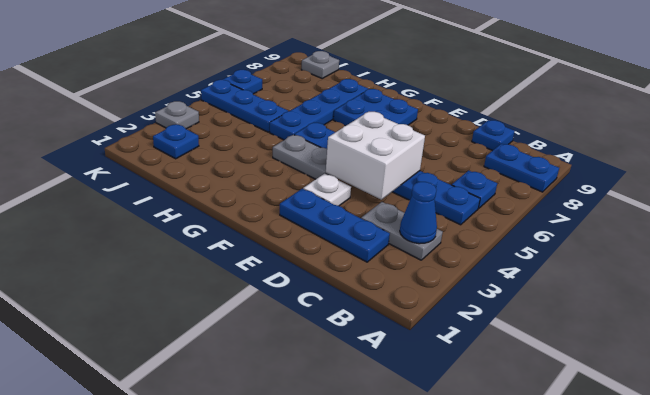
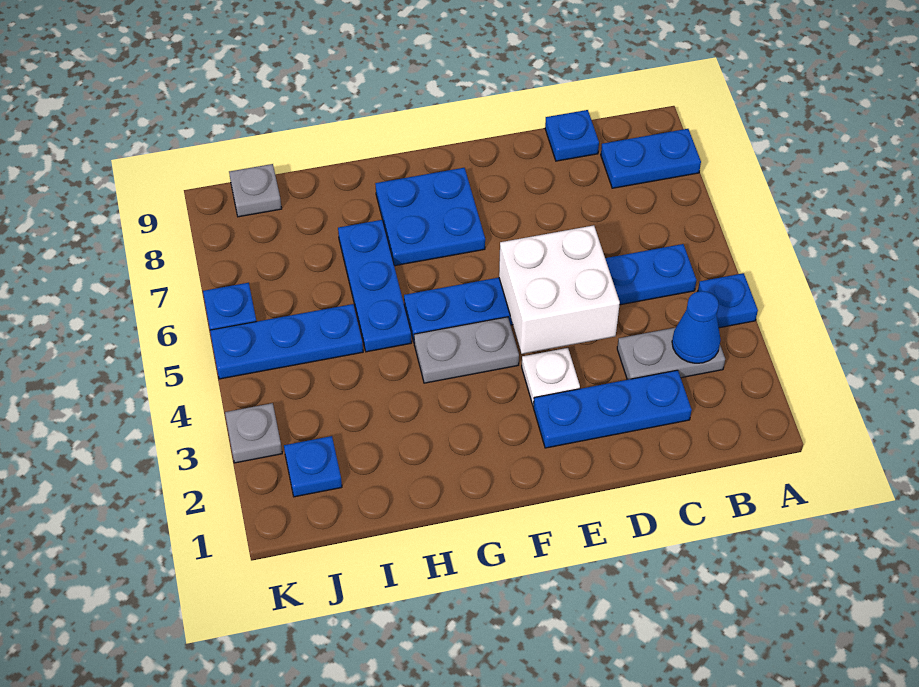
blue plate B6 level 1 -> blue plate A4 level 1
blue plate H5:H8 level 1 -> blue plate H5:H7 level 1

